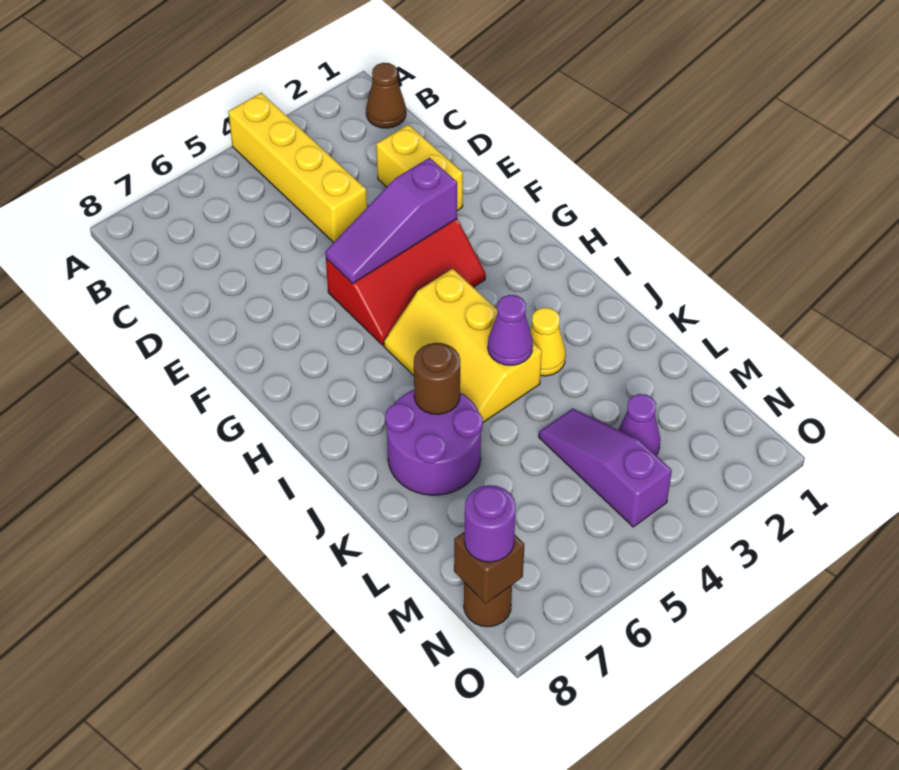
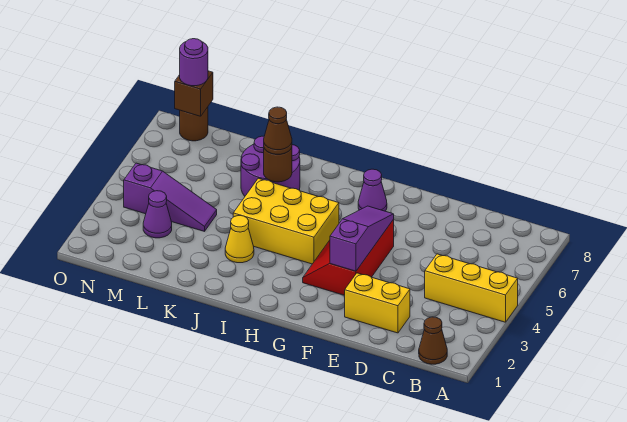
yellow brick A4:D4 level 1 -> yellow brick A4:C4 level 1
yellow slope H4:J5 level 1 top 4 -> yellow brick H4:J5 level 1
purple cone J4 level 2 -> purple cone G7 level 1
none -> brown cone J6 level 3

